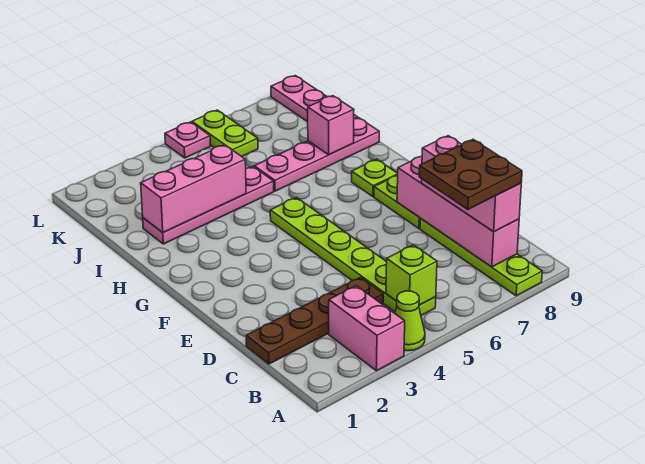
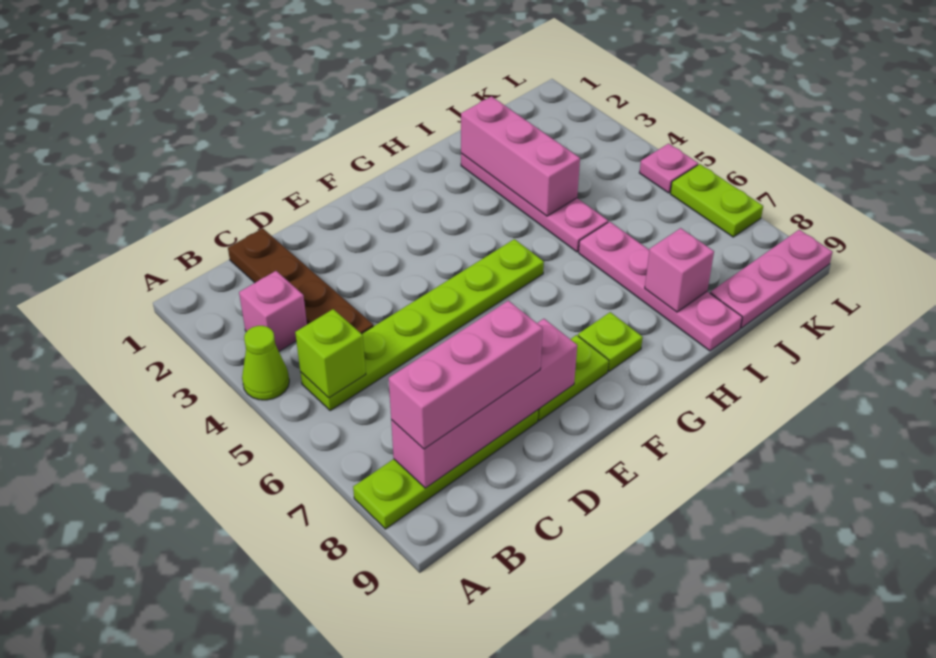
pink brick A3:B3 level 1 -> pink brick B3 level 1
brown plate B7:C8 level 4 -> none
lime plate K6:L6 level 1 -> lime plate L6:L7 level 1

